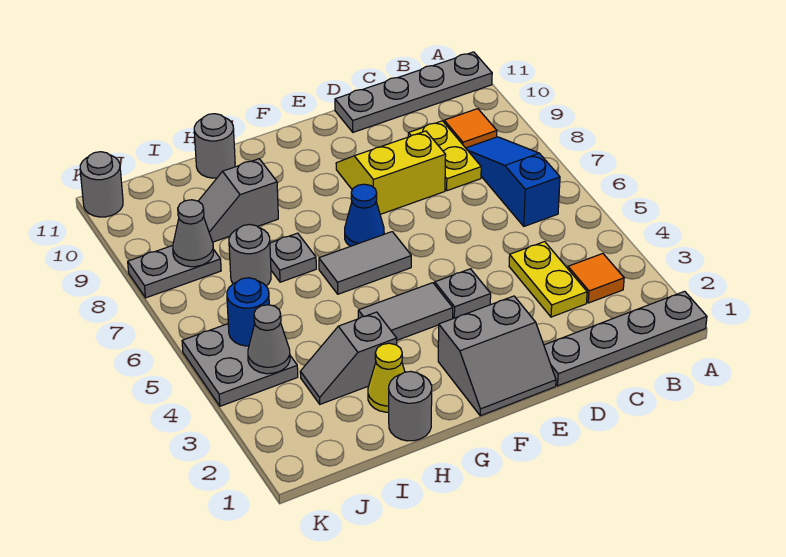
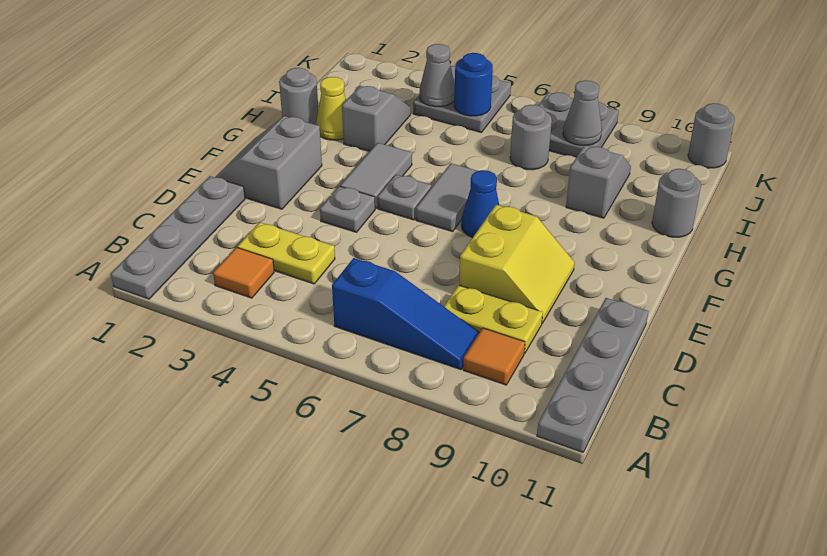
grey plate H7 level 1 -> grey plate F5 level 1
grey plate J8:K8 level 1 -> grey plate J7:K8 level 1

